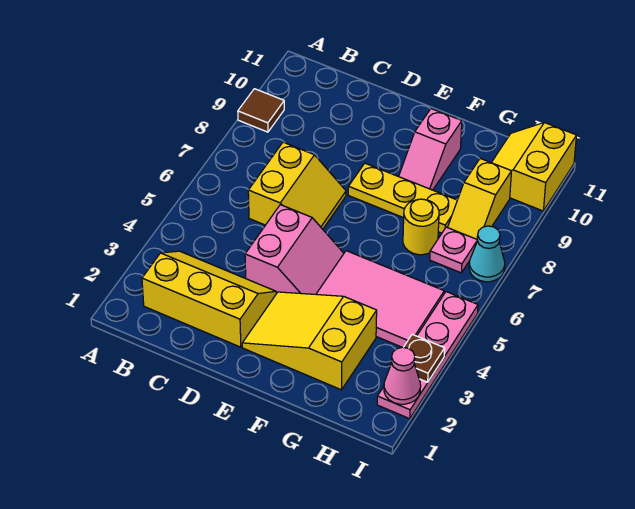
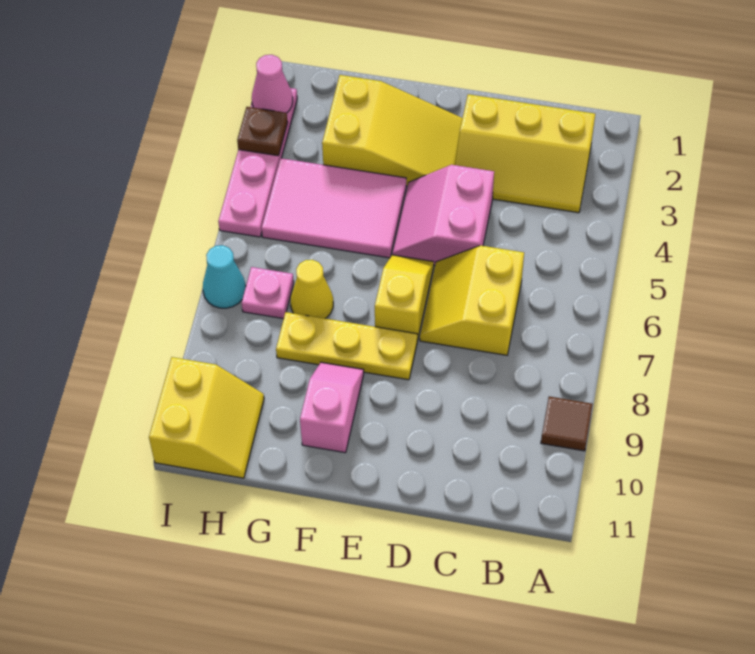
yellow round brick G7 level 1 -> yellow cone G7 level 1
yellow slope H8:H9 level 1 top 9 -> yellow slope E6:E7 level 1 top 7

